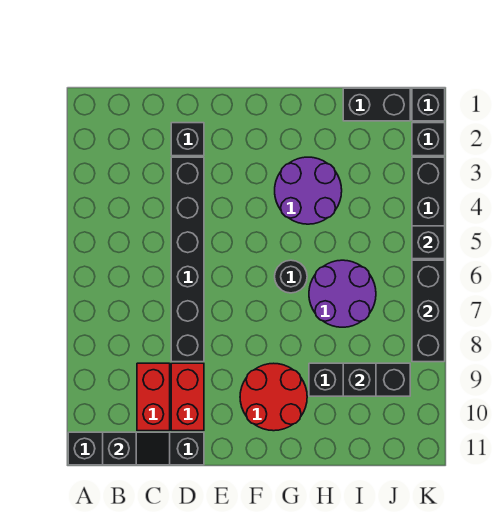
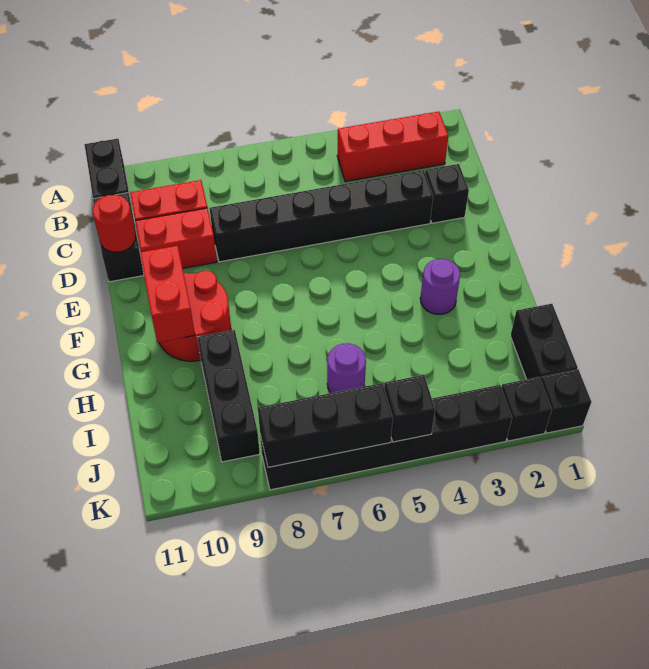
none -> red brick B2:B4 level 1
black slope B11:C11 level 2 top B -> none
none -> red round brick D11 level 2
none -> red brick F10:G10 level 2
purple round brick G3:H4 level 1 -> purple round brick G3 level 1
black round brick G6 level 1 -> none
purple round brick H6:I7 level 1 -> purple round brick I6 level 1
black brick I9 level 2 -> none

